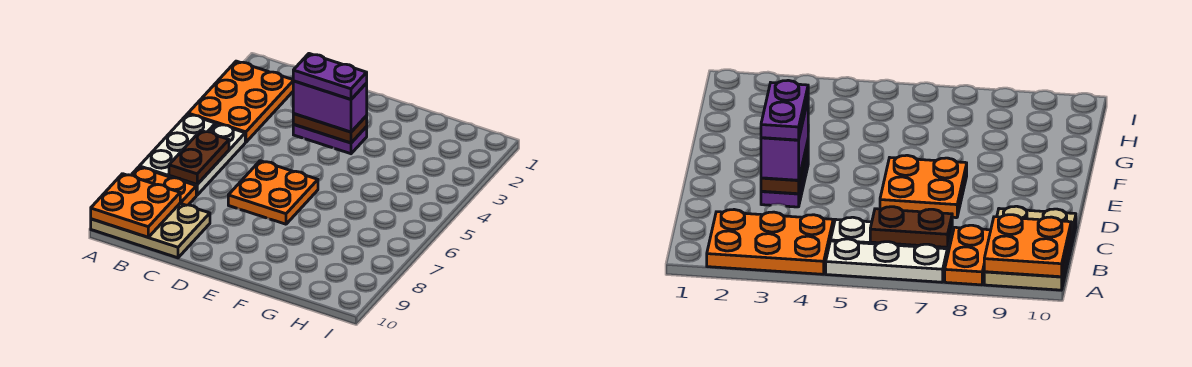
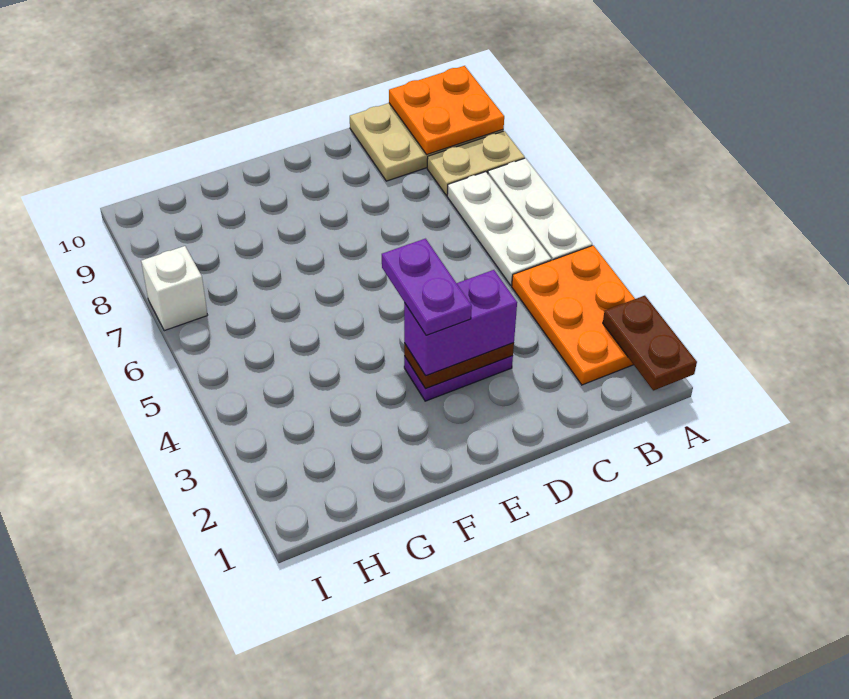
orange plate A8:B8 level 1 -> tan plate A8:B8 level 1
brown plate B6:B7 level 2 -> brown plate A1:A2 level 2
purple plate D3:E3 level 4 -> purple plate E3:E4 level 4
orange plate D6:E7 level 1 -> none
none -> white brick I7 level 1

